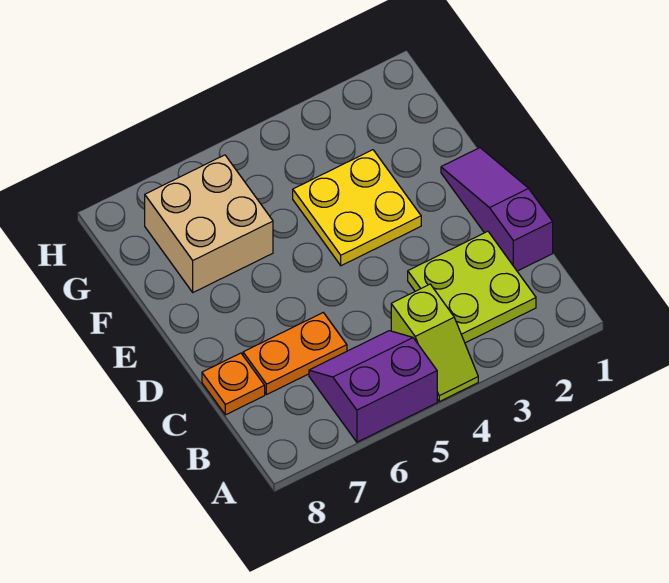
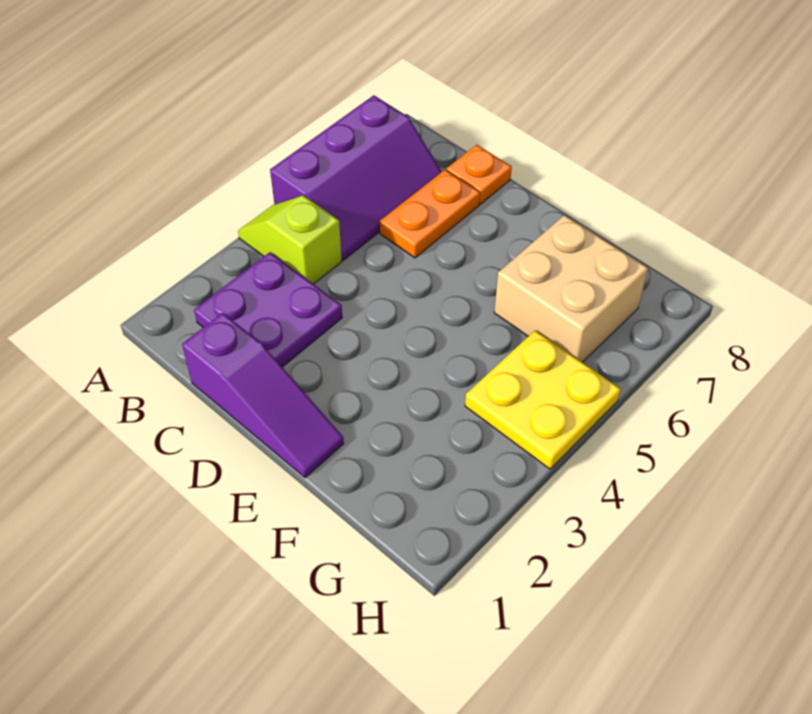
purple slope A5:B6 level 1 top A -> purple slope A5:B7 level 1 top A
lime plate B2:C3 level 1 -> purple plate B2:C3 level 1
yellow plate E3:F4 level 1 -> yellow plate G4:H5 level 1

